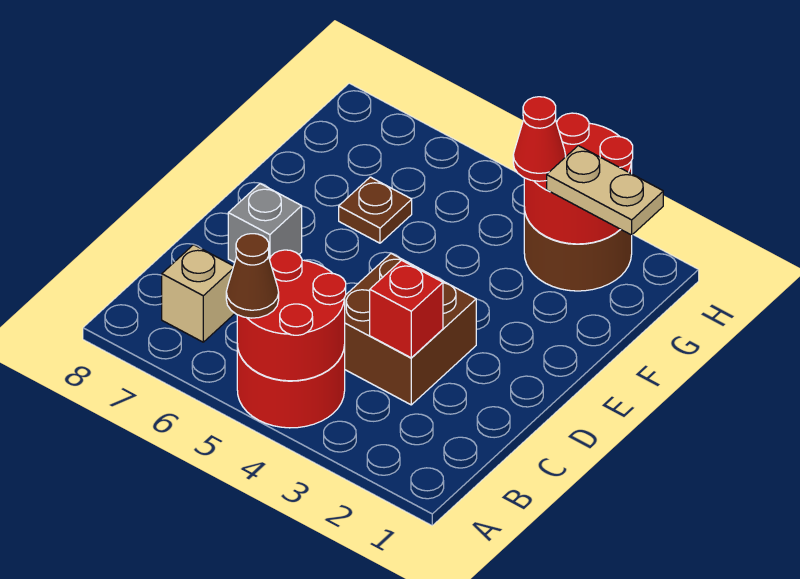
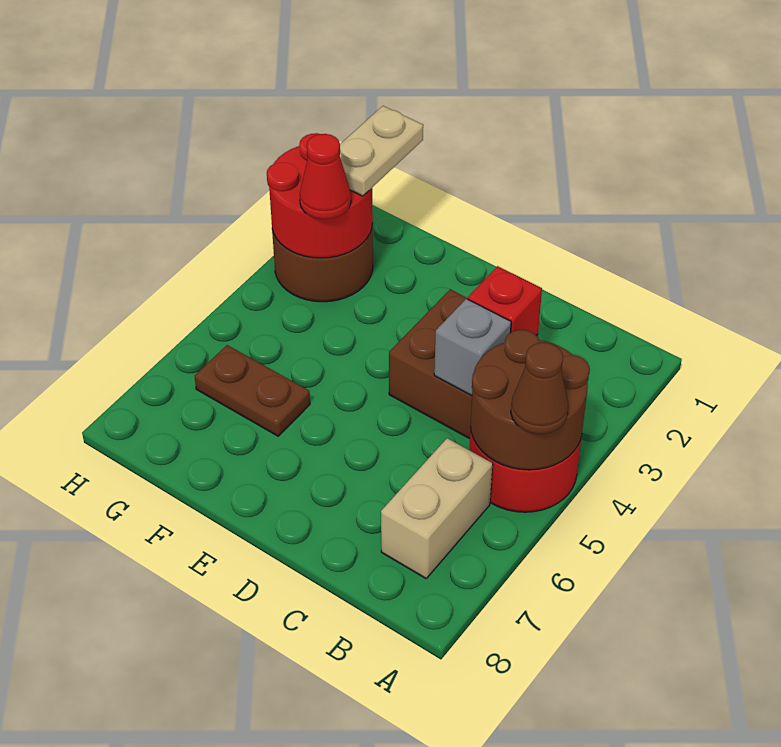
red round brick A4:B5 level 2 -> brown round brick A4:B5 level 2
tan brick B7 level 1 -> tan brick B6:B7 level 1
grey brick D7 level 1 -> grey brick C4 level 2
brown plate F6 level 1 -> brown plate F6:G6 level 1

